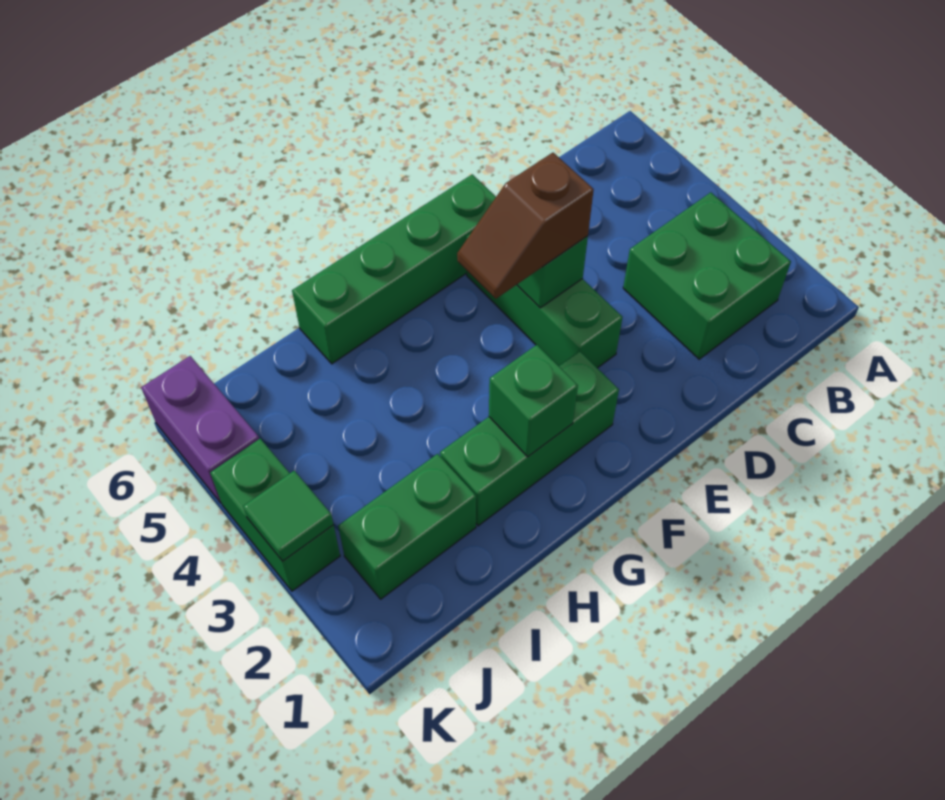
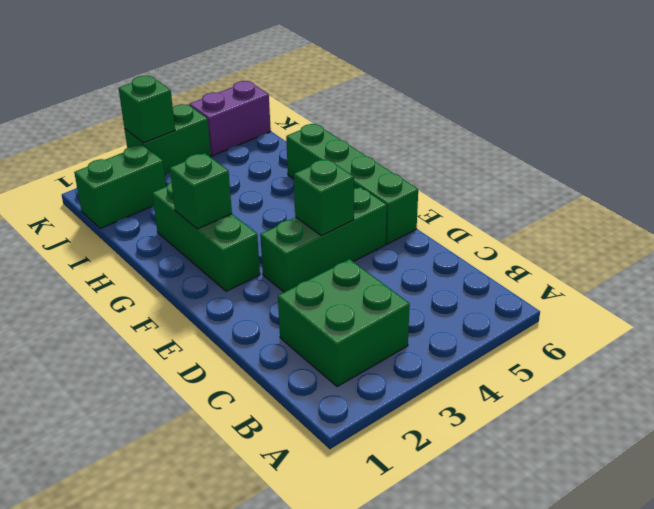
brown slope E4:F4 level 3 top E -> none
green brick I2:J2 level 1 -> green brick J1:J2 level 1
green tile K3 level 2 -> green brick K3 level 2

